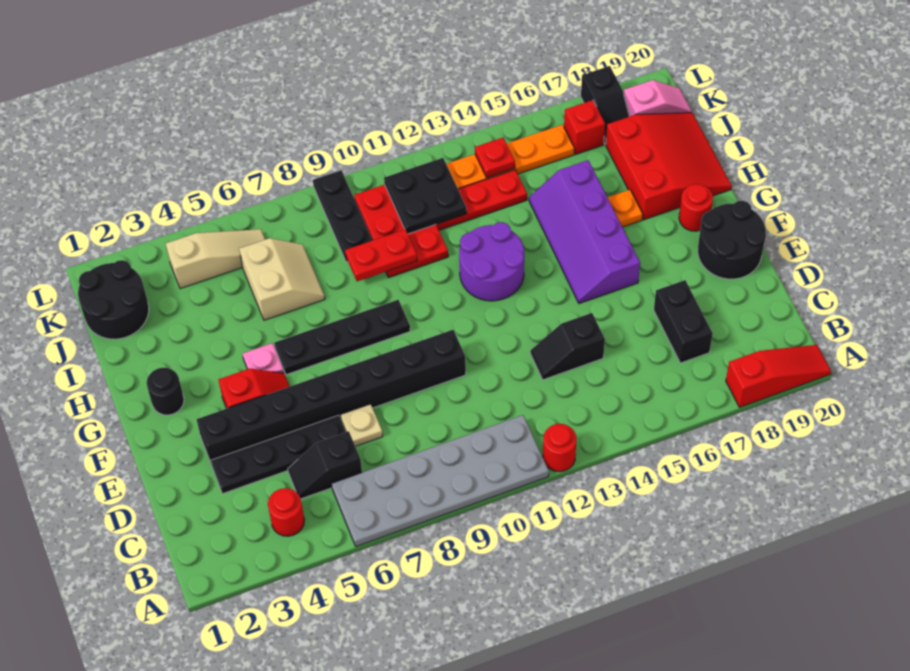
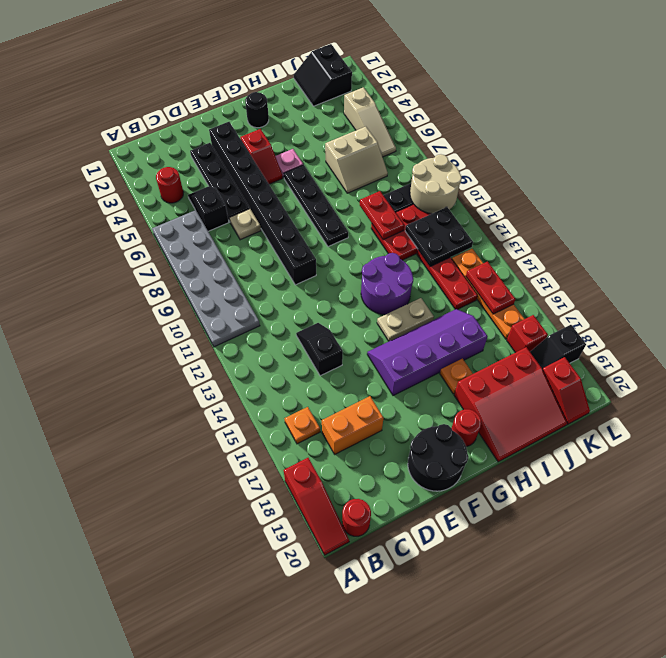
red round brick A12 level 1 -> red round brick B20 level 1
none -> orange plate B16 level 1
black brick C17:D17 level 1 -> orange brick C17:D17 level 1
none -> tan plate G14:H14 level 1
black round brick J1:K2 level 1 -> black slope J1:K2 level 1 top K
none -> tan round brick K9:L10 level 2
red plate K14 level 2 -> red plate K14:K15 level 2
pink slope K19:K20 level 1 top 19 -> red slope K19:K20 level 1 top 19

